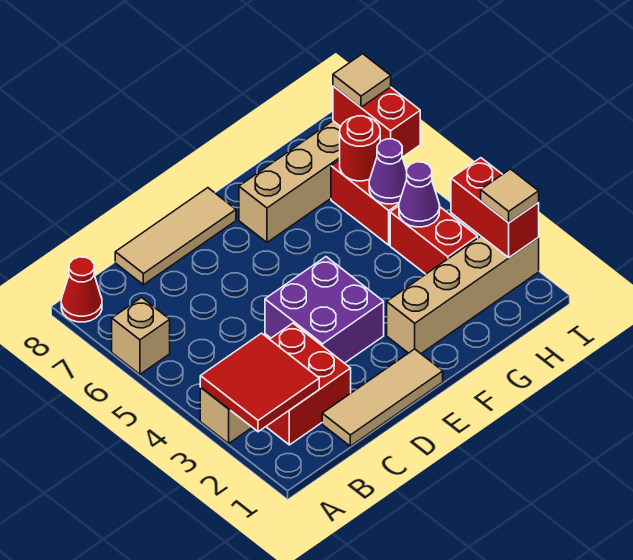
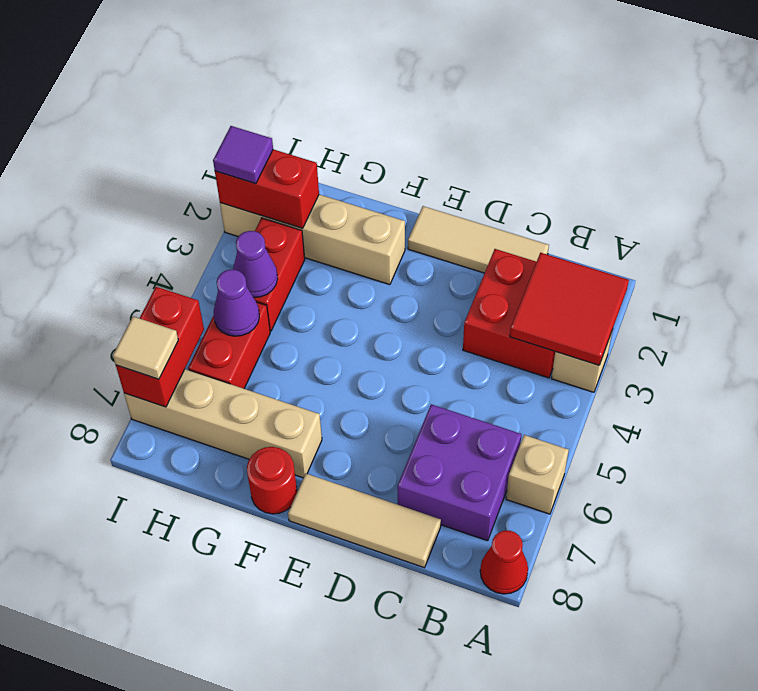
purple brick D3:E4 level 1 -> purple brick B6:C7 level 1
red round brick H6 level 2 -> red round brick F8 level 1
red brick I2:I3 level 2 -> red brick H2:I2 level 2
tan tile I2 level 3 -> purple tile I2 level 3

